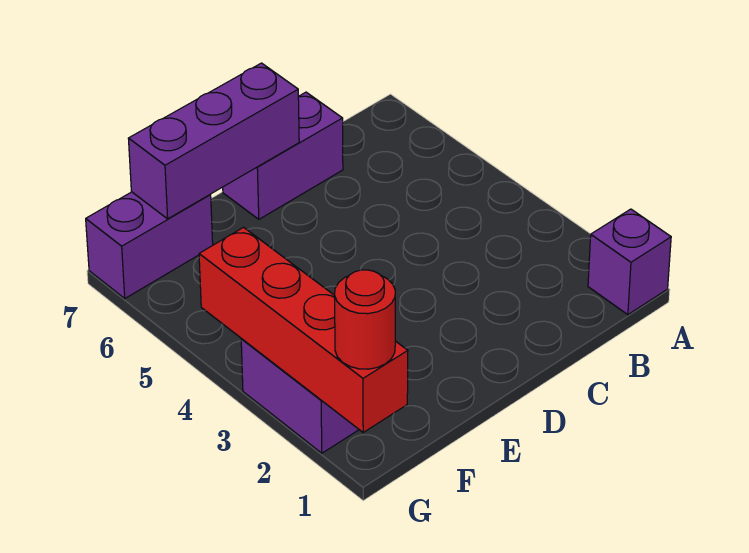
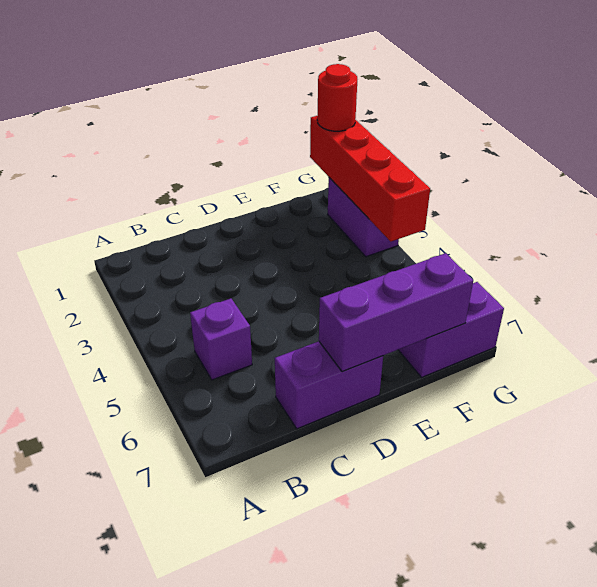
purple brick A1 level 1 -> purple brick B5 level 1

